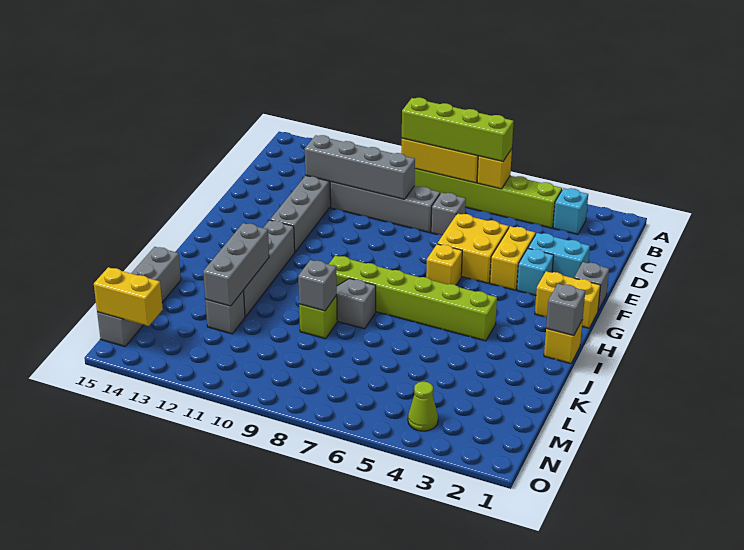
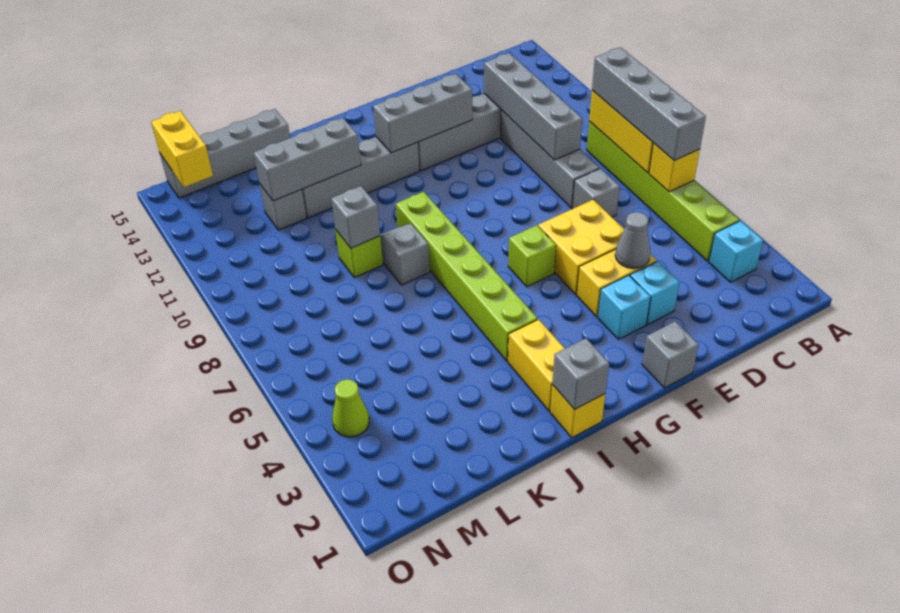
lime brick B6:B9 level 3 -> grey brick B6:B9 level 3
cyan brick E2:E3 level 1 -> cyan brick E3 level 1
none -> grey cone E4 level 2
none -> grey brick F12:H12 level 2
yellow brick G1:G2 level 1 -> yellow brick I2:I3 level 1
yellow brick G6 level 1 -> lime brick G6 level 1

